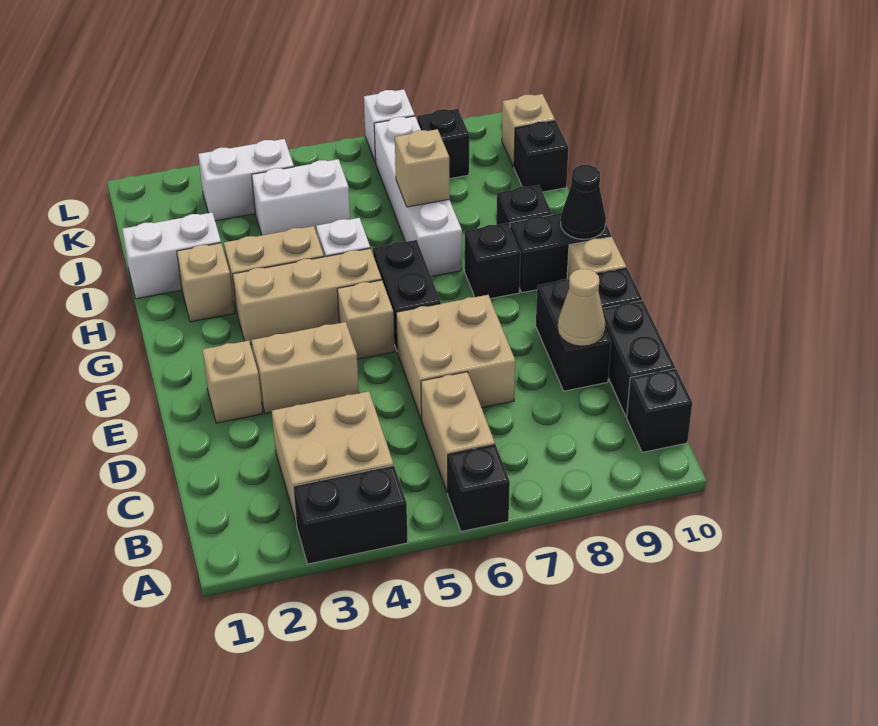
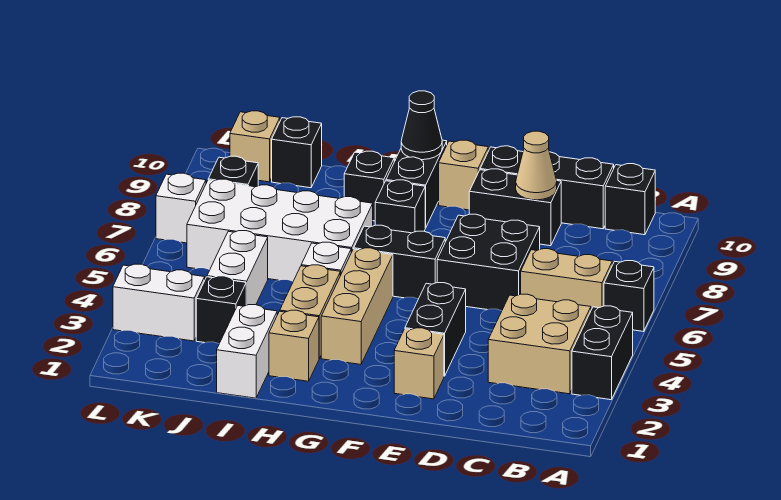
tan brick D6:E7 level 1 -> black brick D6:E7 level 1
tan brick E3:E4 level 1 -> black brick E3:E4 level 1
tan brick F5 level 1 -> none
white brick H7:K7 level 1 -> white brick H6:K7 level 1
tan brick I7 level 2 -> none
none -> black brick J3 level 1
white brick K3:K4 level 1 -> white brick K3:L3 level 1

